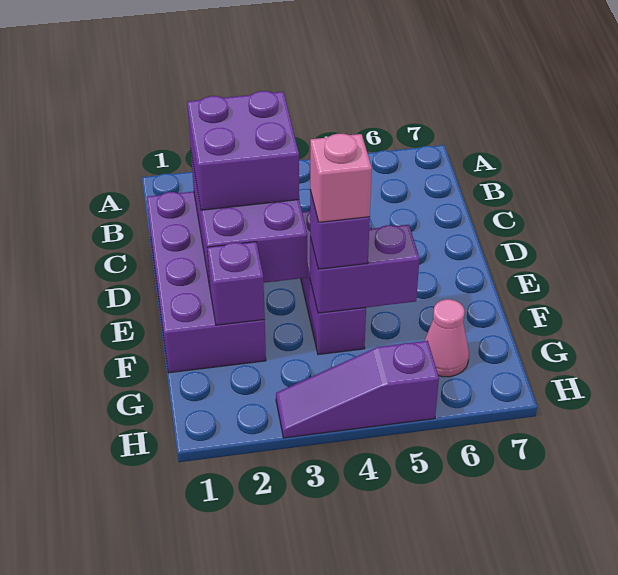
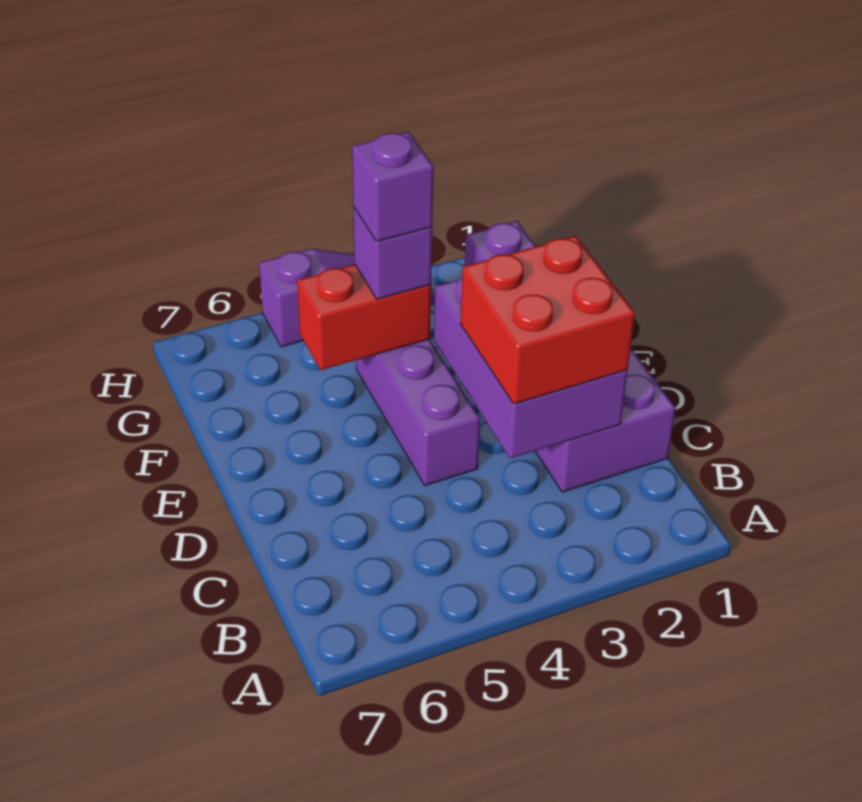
purple brick C2:D3 level 3 -> red brick C2:D3 level 3
purple brick F4:F5 level 2 -> red brick F4:F5 level 2
pink brick F4 level 4 -> purple brick F4 level 4
pink cone G6 level 1 -> none

